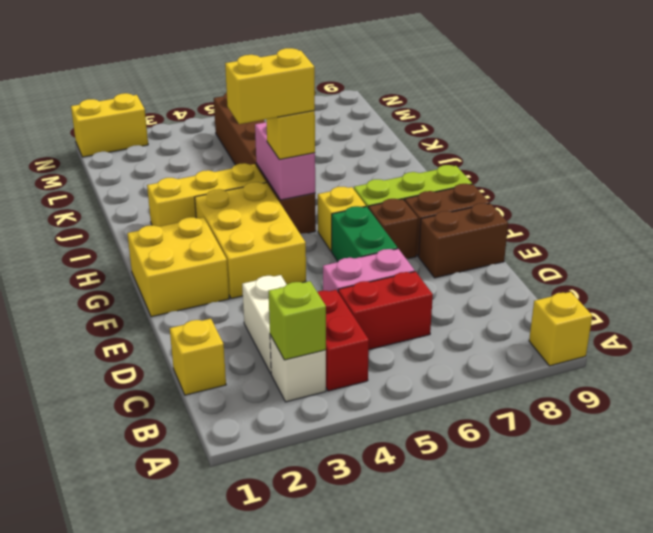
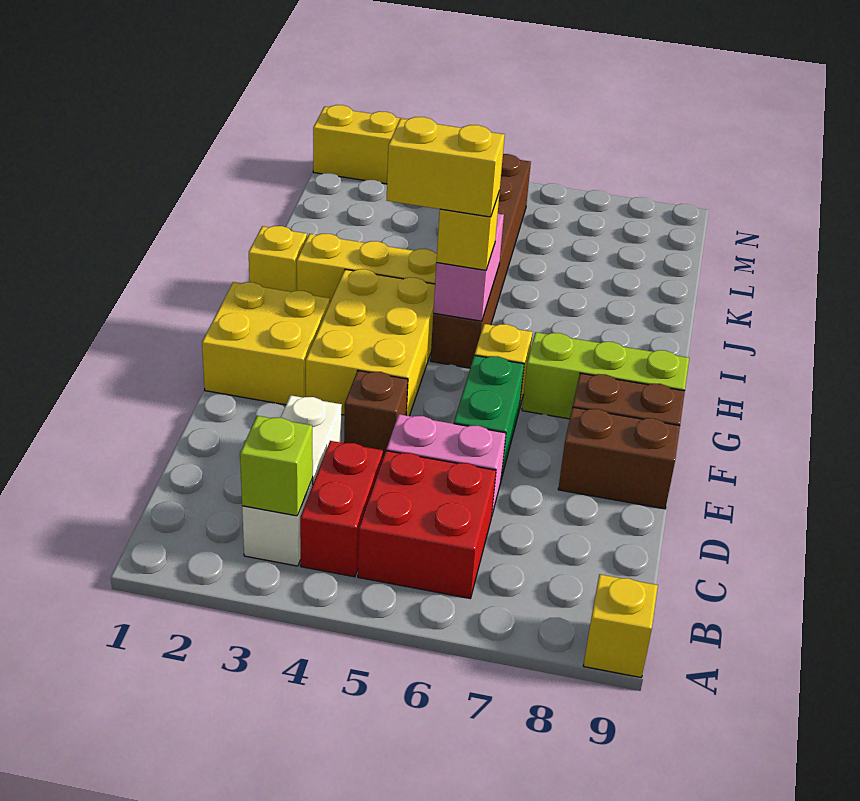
yellow brick C1 level 1 -> yellow brick I1 level 1
red brick C5:C6 level 1 -> red brick B5:C6 level 1
brown brick F7 level 1 -> brown brick E4 level 1

